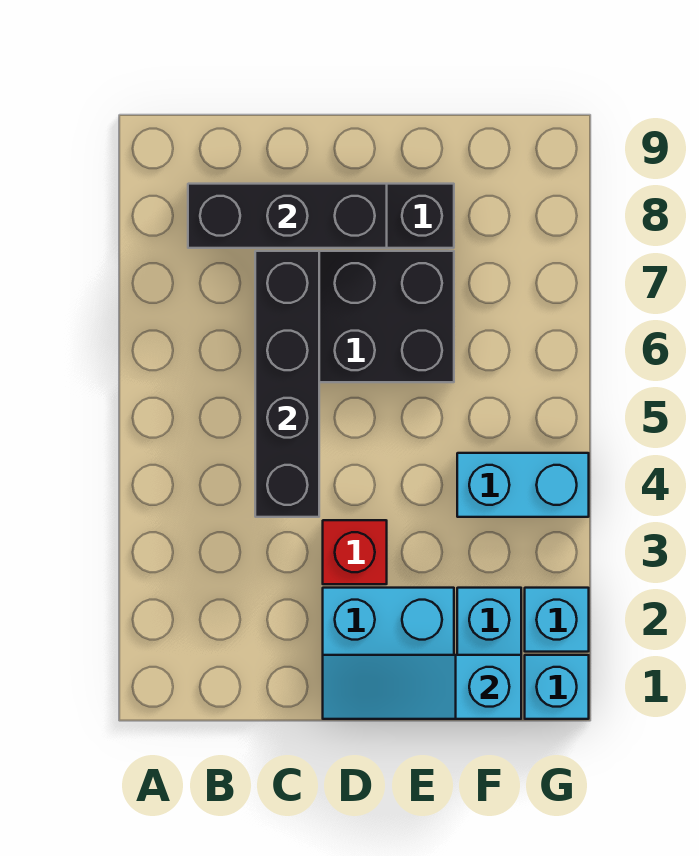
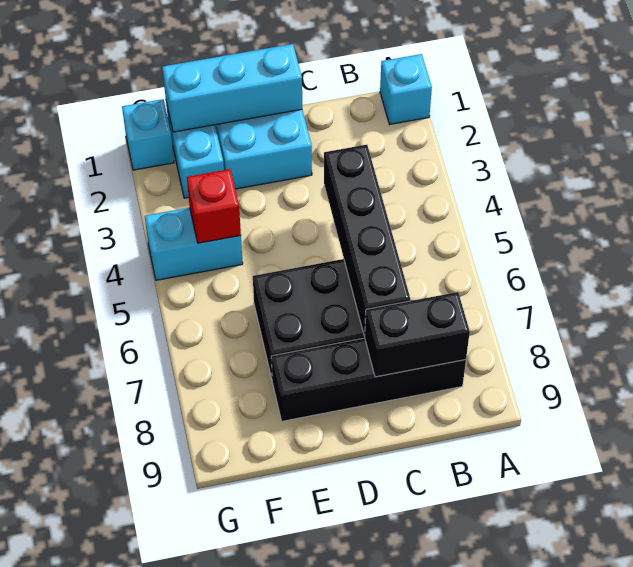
black brick B8:D8 level 2 -> black brick B8:C8 level 2
cyan slope D1:F1 level 2 top F -> cyan brick D1:F1 level 2
red brick D3 level 1 -> red brick F4 level 2
cyan brick G2 level 1 -> cyan brick A1 level 1

